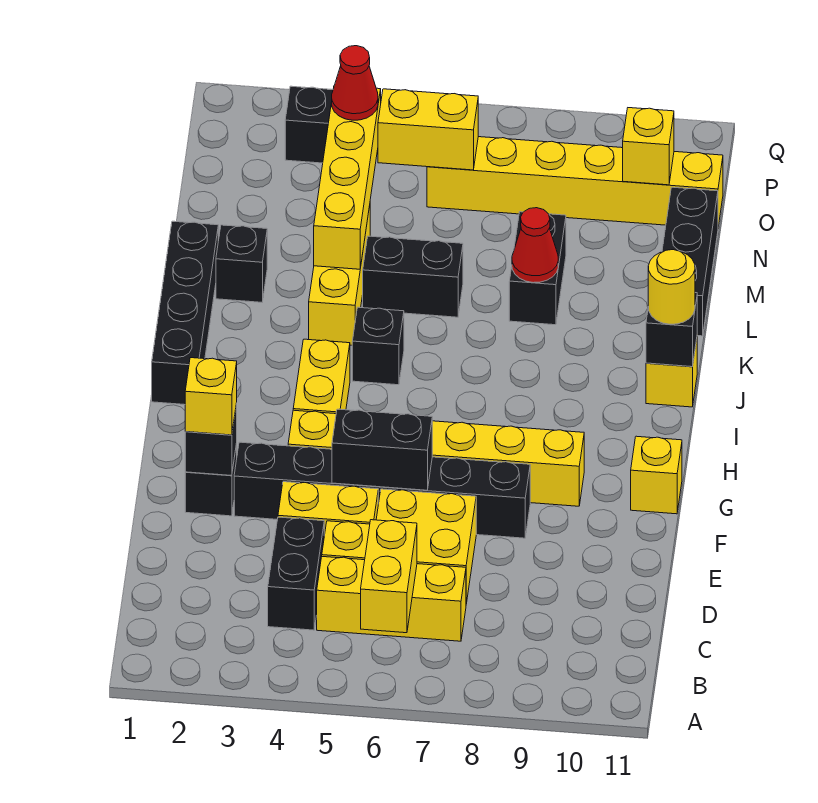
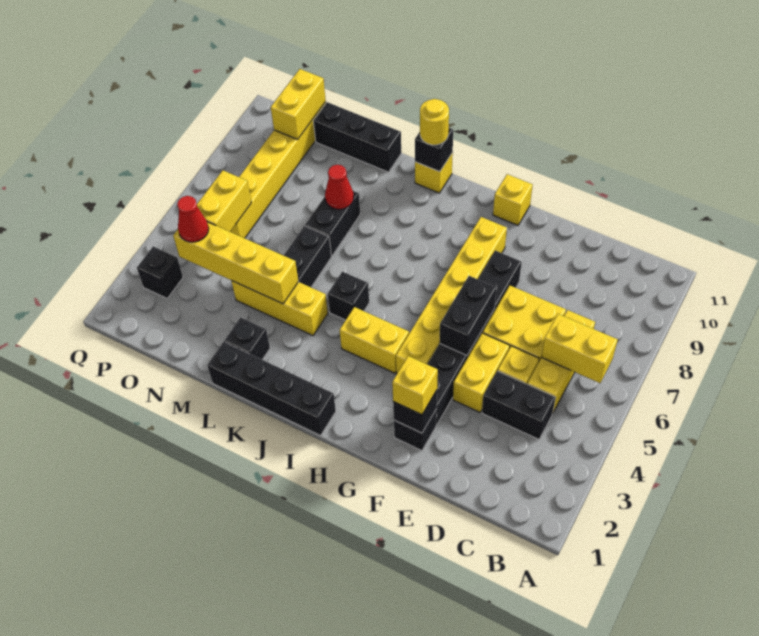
black brick L8:M8 level 1 -> black brick L7:L8 level 1
yellow brick O10 level 2 -> yellow brick O10:O11 level 2

